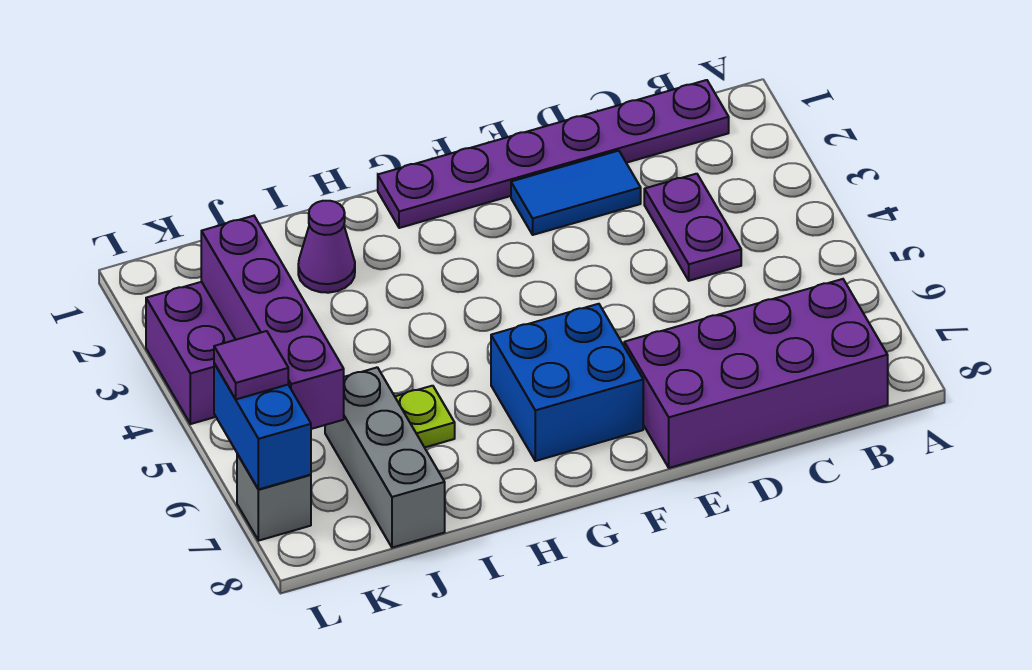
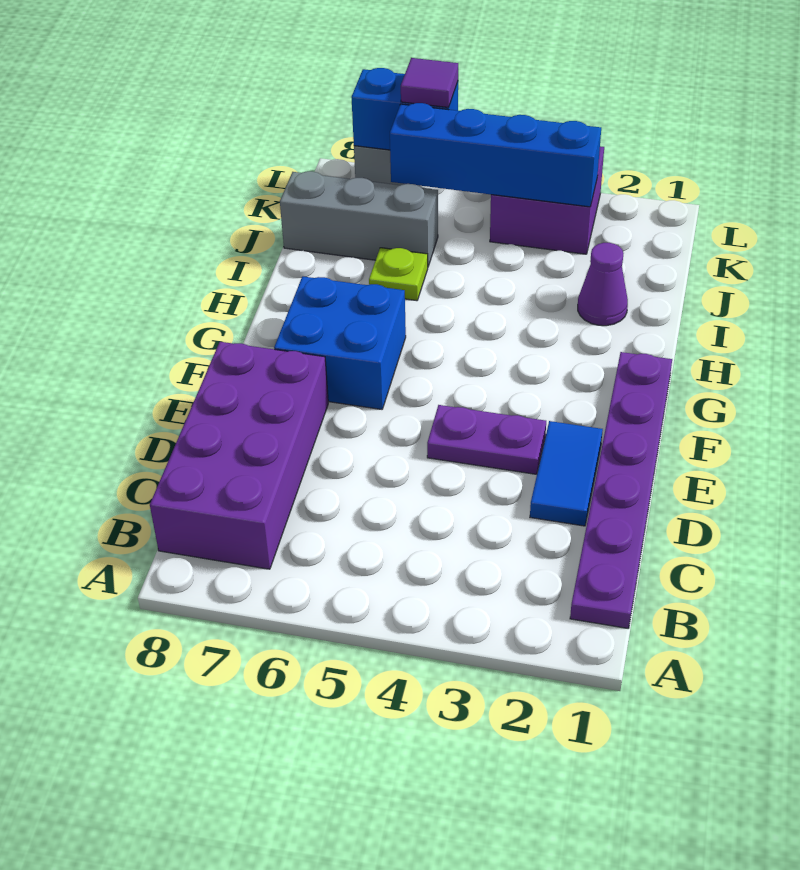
purple plate C3:C4 level 1 -> purple plate E3:E4 level 1
purple brick K3:K6 level 2 -> blue brick K3:K6 level 2

